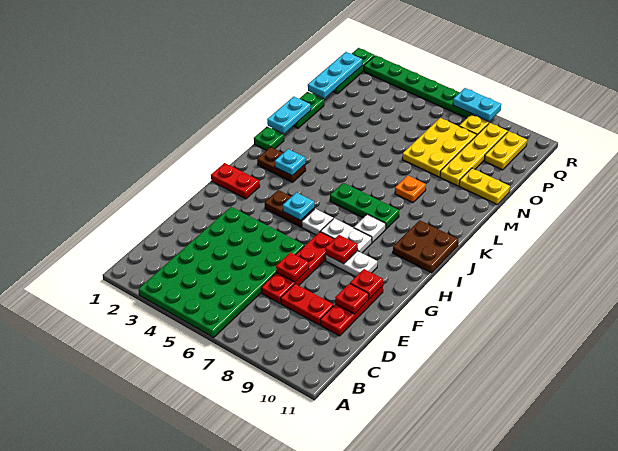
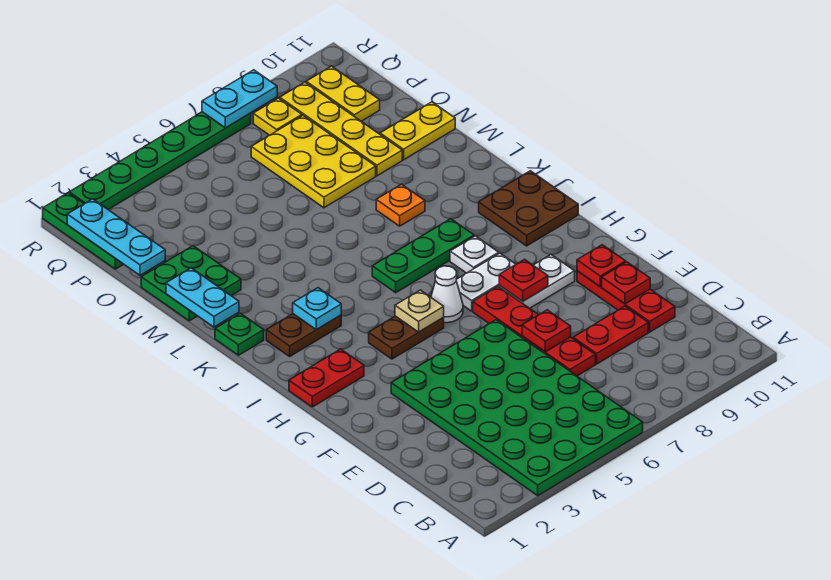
cyan plate H5 level 2 -> tan plate H5 level 2
white plate H6 level 1 -> white cone H6 level 1
green plate M1:N1 level 1 -> green plate M1:N2 level 1

